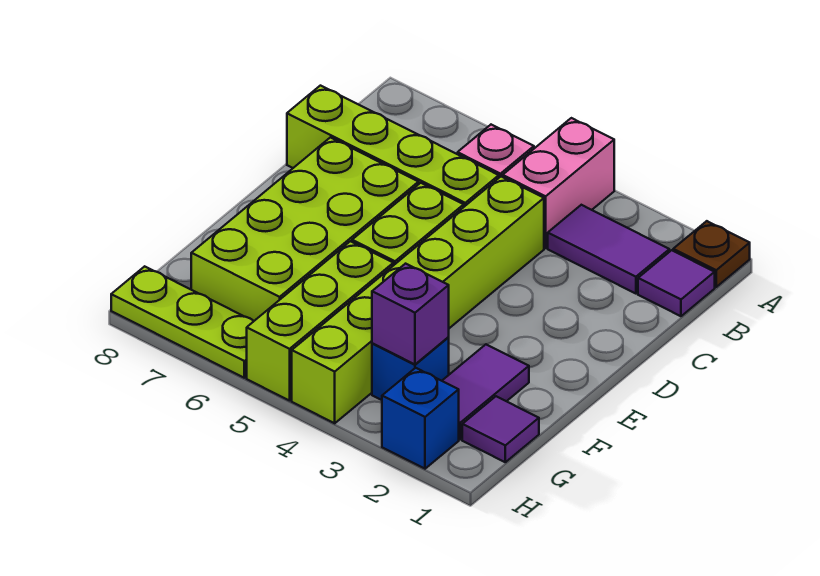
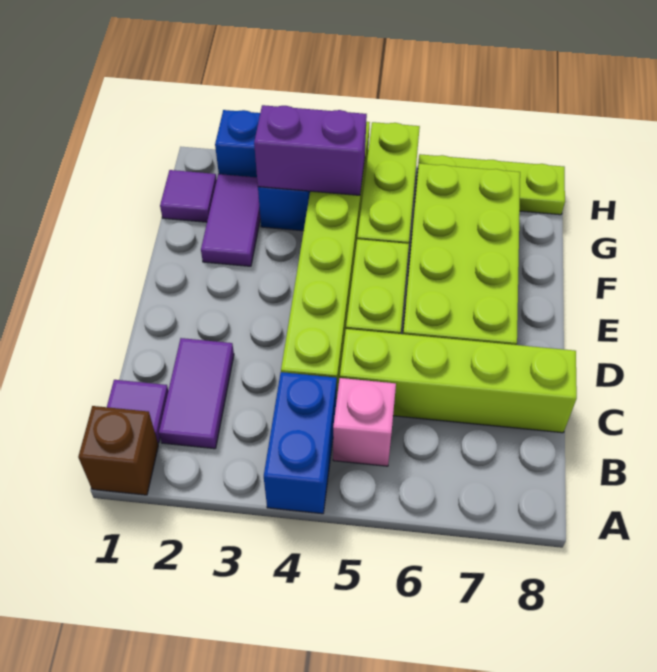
brown plate A1 level 1 -> brown brick A1 level 1
pink brick A4:B4 level 1 -> blue brick A4:B4 level 1
purple tile B2:B3 level 1 -> purple tile B2:C2 level 1
purple brick G3 level 2 -> purple brick G3:G4 level 2

